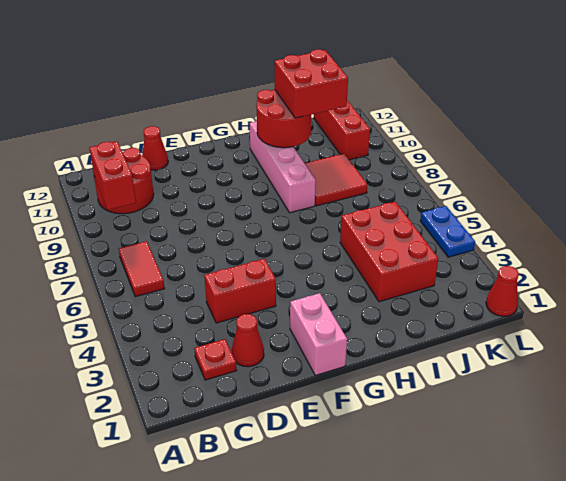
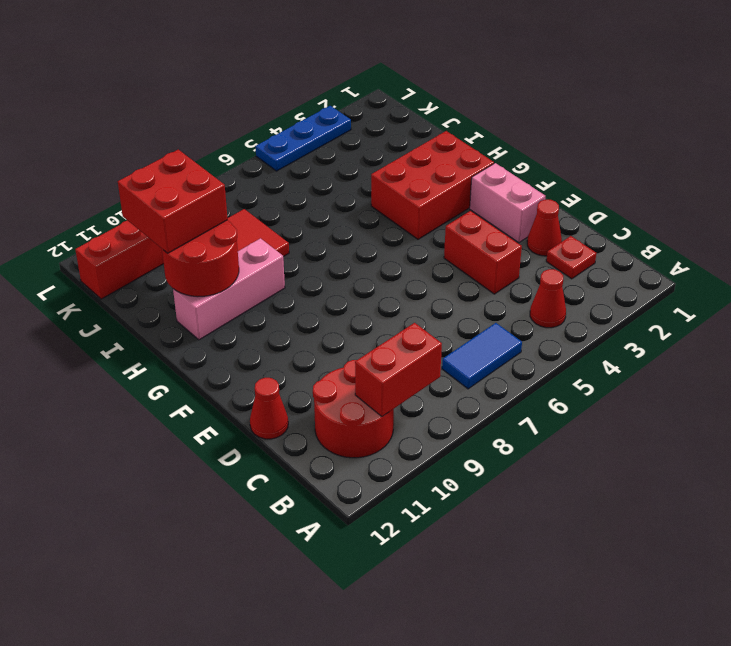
red tile B6:B7 level 1 -> blue tile B6:B7 level 1
pink brick F1:F2 level 1 -> pink brick E2:F2 level 1
pink brick H8:H11 level 1 -> pink brick H9:H11 level 1
red brick I3:J5 level 1 -> red brick G2:H4 level 1
red cone L1 level 1 -> red cone B4 level 1
blue plate L4:L5 level 1 -> blue plate L3:L5 level 1

